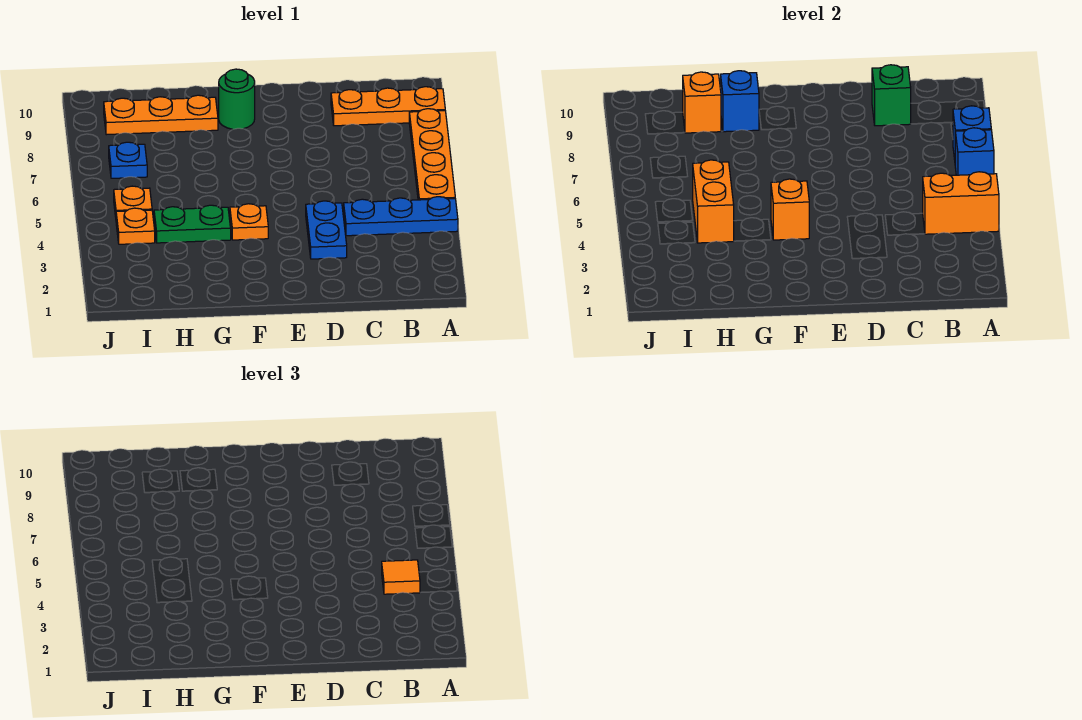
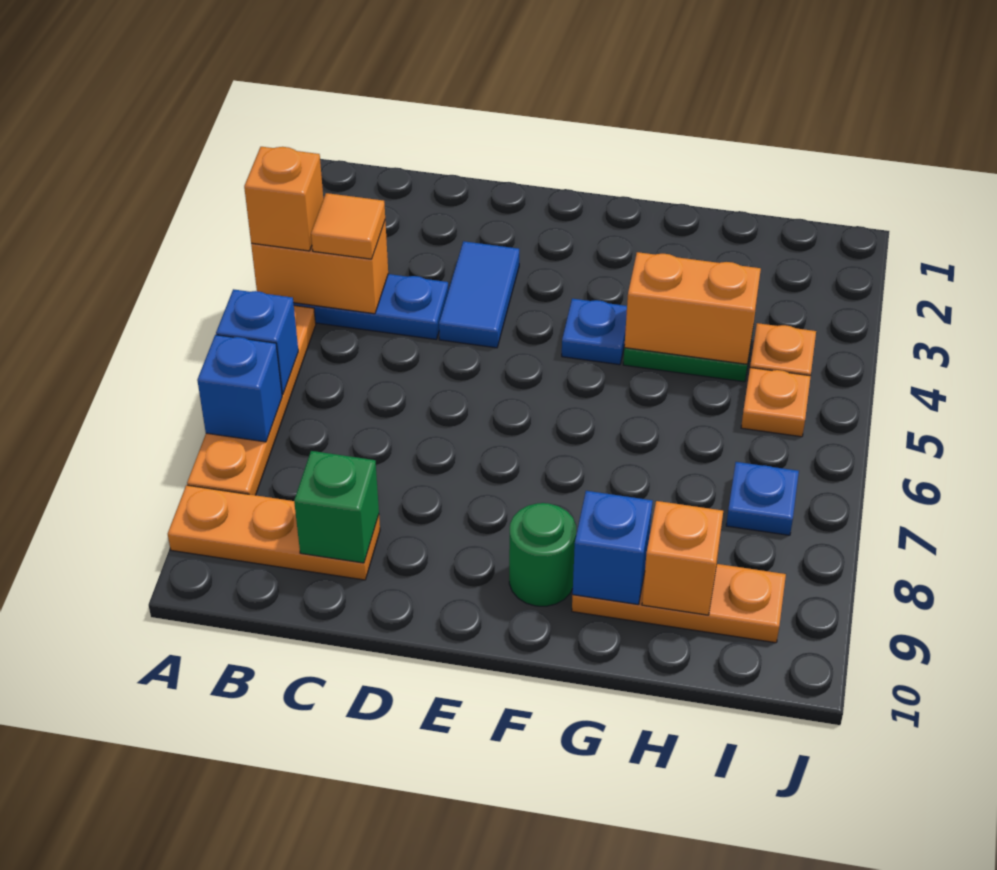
blue plate D3:D4 level 1 -> blue tile D3:D4 level 1
orange plate F4 level 1 -> blue plate F4 level 1
orange brick F4 level 2 -> orange brick A4 level 3
orange brick H4:H5 level 2 -> orange brick G4:H4 level 2

